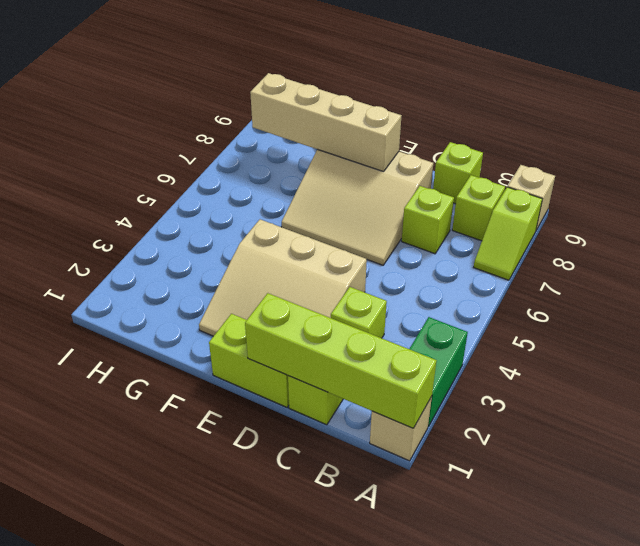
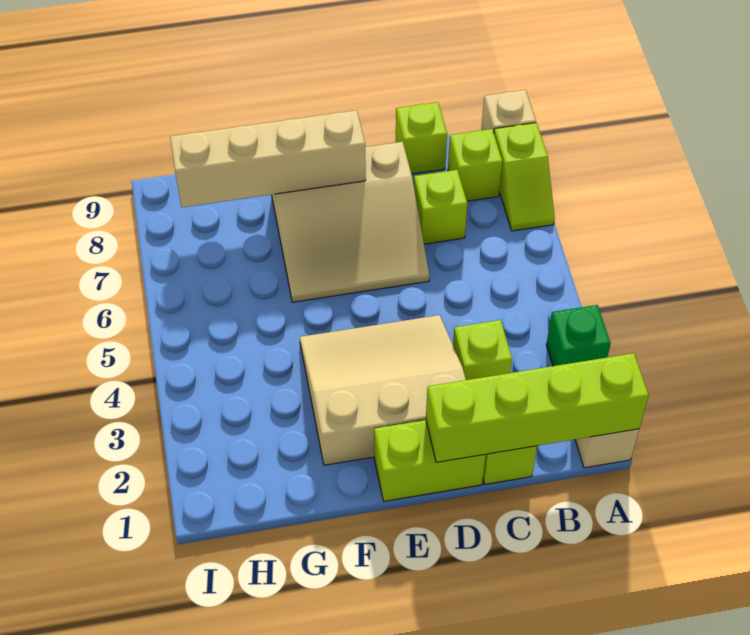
green brick A2:A3 level 1 -> green brick A3 level 1
tan slope D2:F4 level 1 top 4 -> tan slope D2:F4 level 1 top 2

